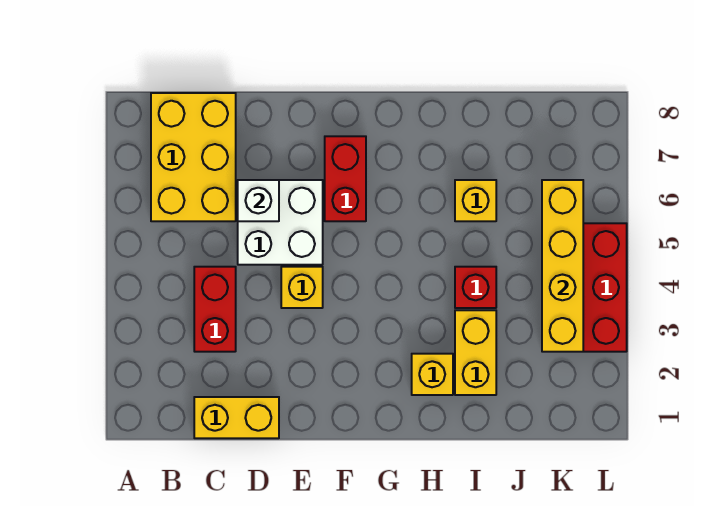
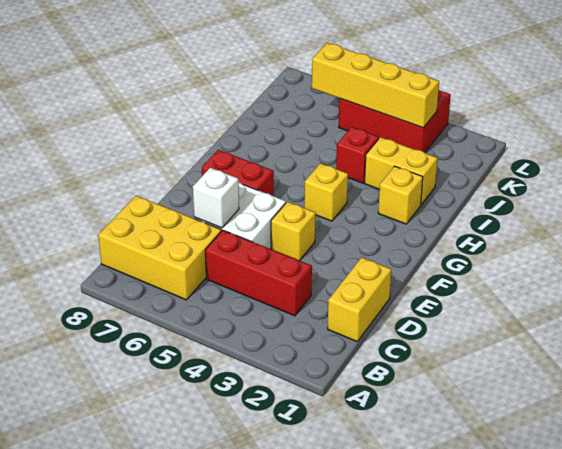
red brick C3:C4 level 1 -> red brick C3:C5 level 1
yellow brick I6 level 1 -> yellow brick G4 level 1

